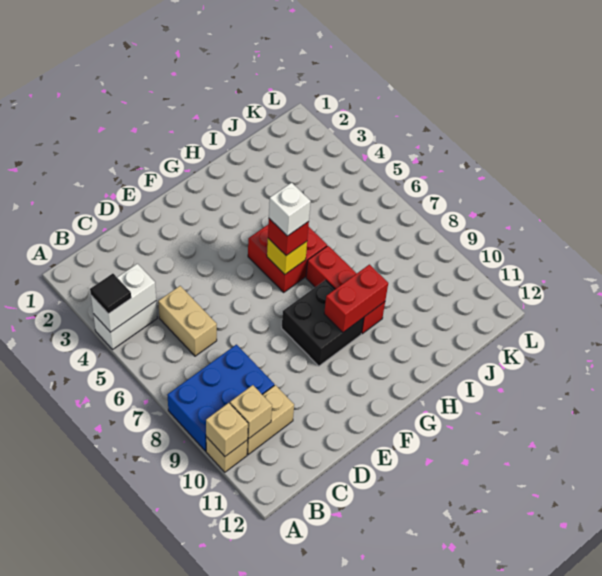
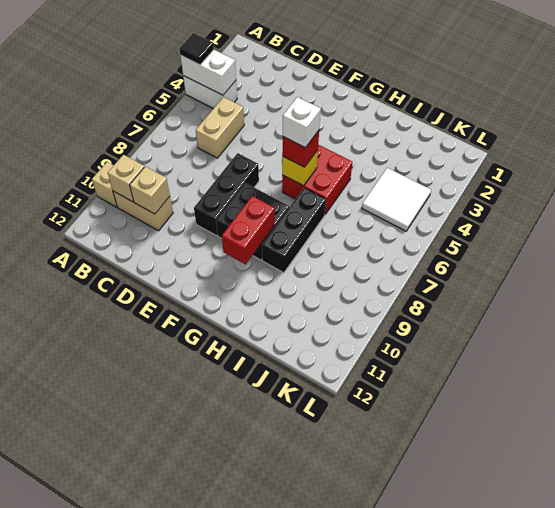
blue brick A8:C9 level 1 -> none
tan brick A10 level 2 -> tan brick C10 level 2
none -> black brick E7:E9 level 1
red brick G9:H9 level 2 -> red brick G9:G10 level 2
red brick H7:H9 level 1 -> black brick H7:H9 level 1
none -> white tile J4:K5 level 1

